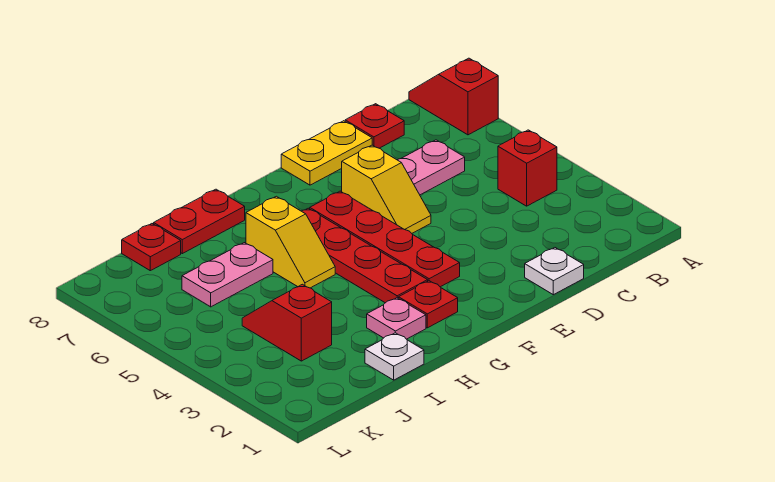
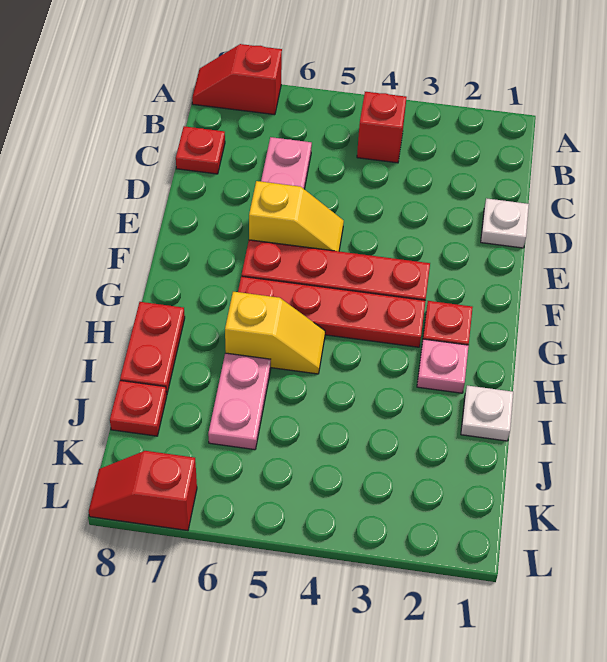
yellow plate D8:E8 level 1 -> none
red slope J3:J4 level 1 top 3 -> red slope L7:L8 level 1 top 7

